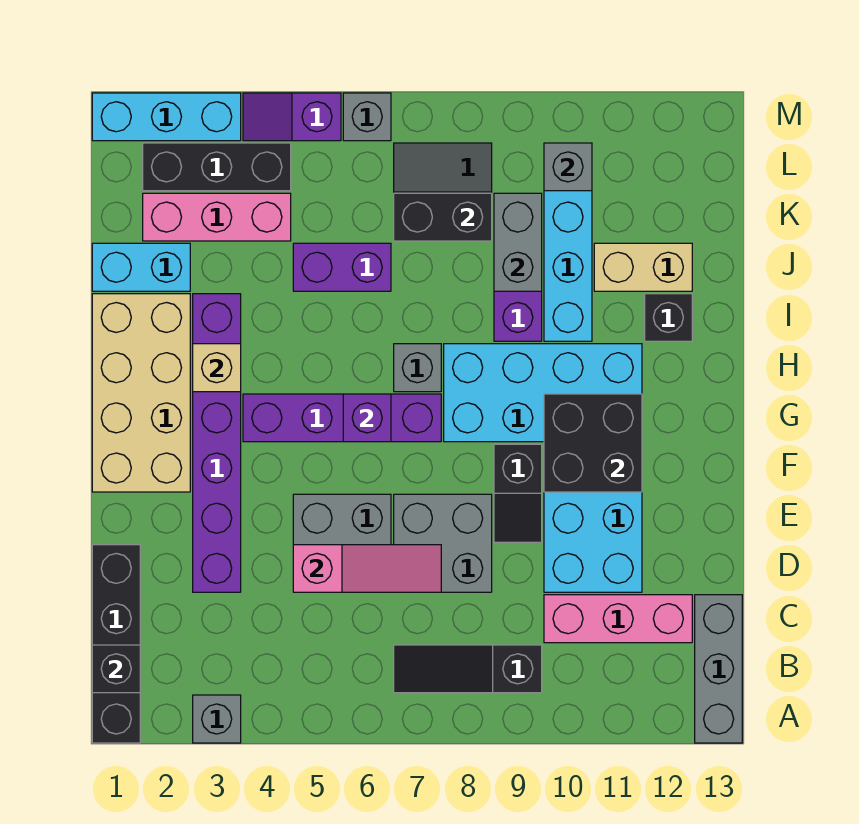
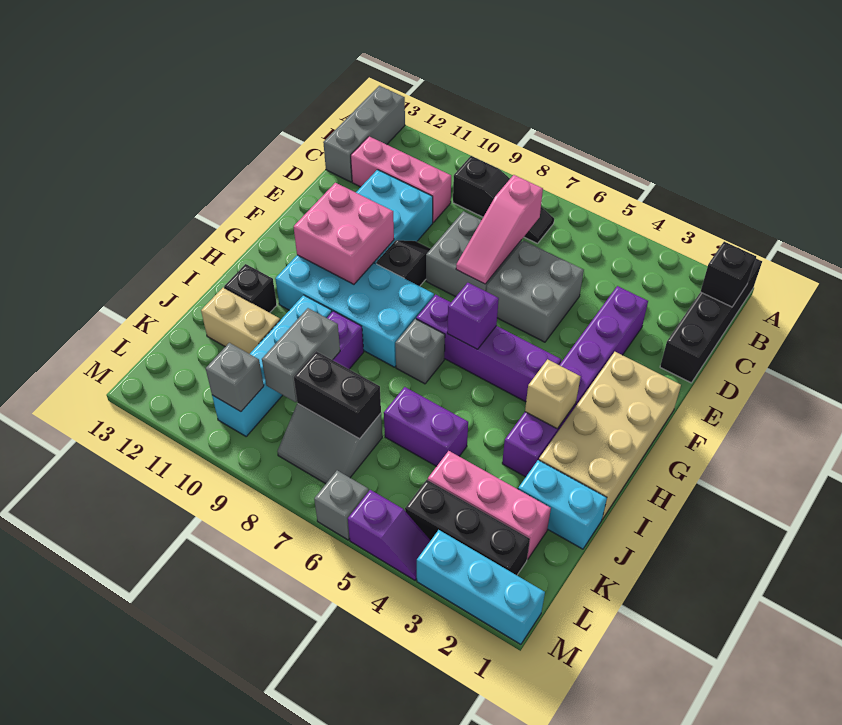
grey brick A3 level 1 -> none
pink slope D5:D7 level 2 top 5 -> pink slope C7:E7 level 2 top C
black brick F10:G11 level 2 -> pink brick F10:G11 level 2

